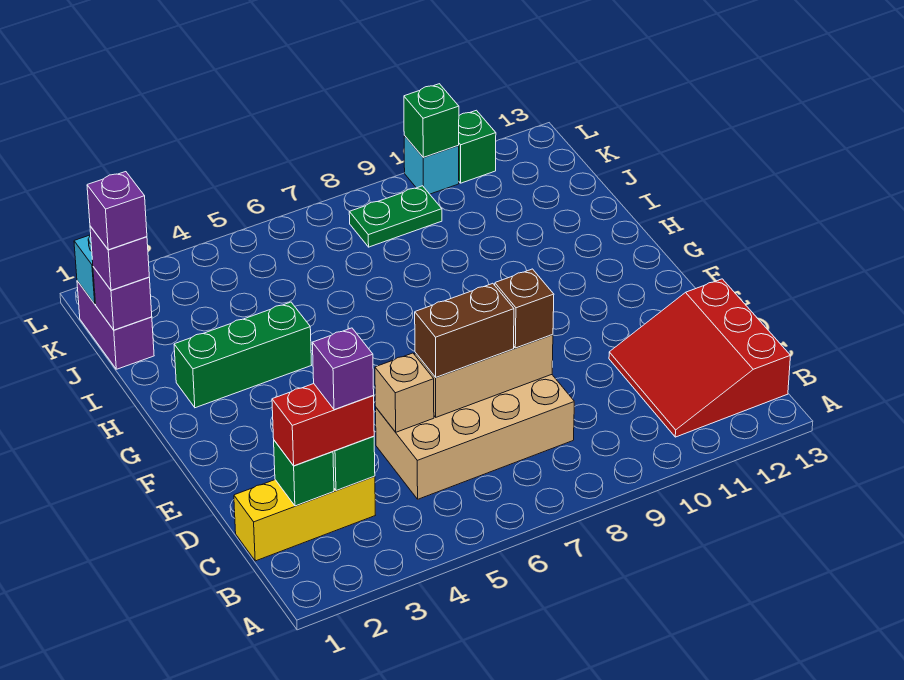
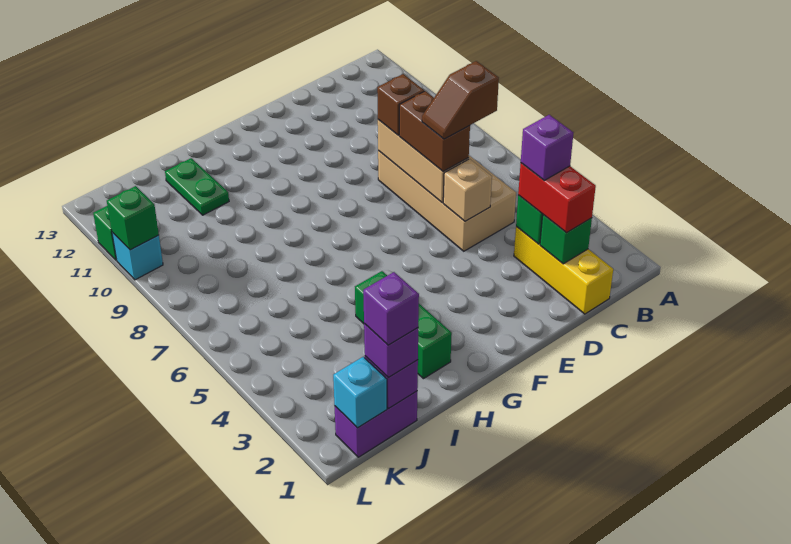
red slope B11:D13 level 1 top 13 -> none
none -> brown slope C6:D6 level 4 top C
green plate K8:K9 level 1 -> green plate I11:I12 level 1

